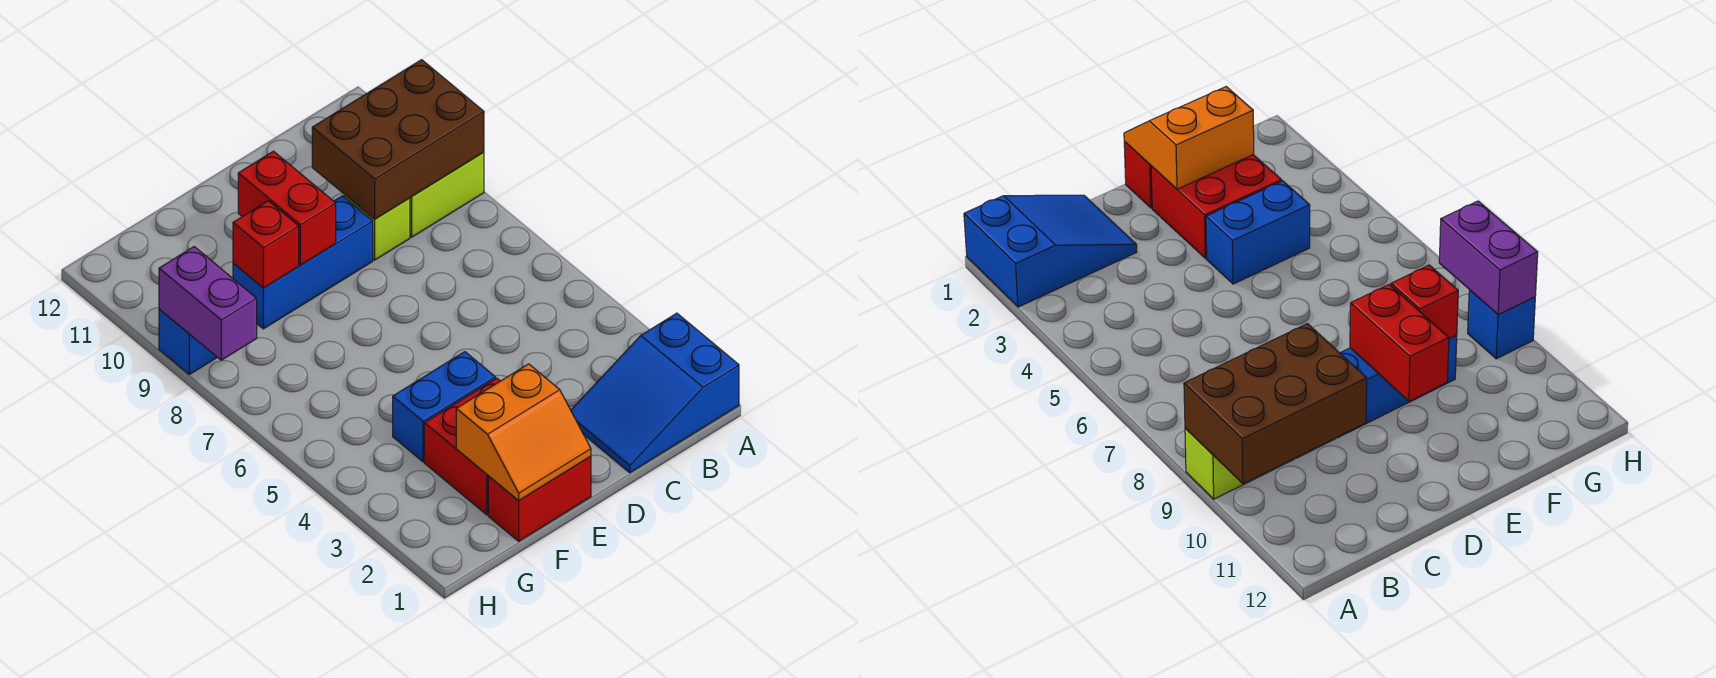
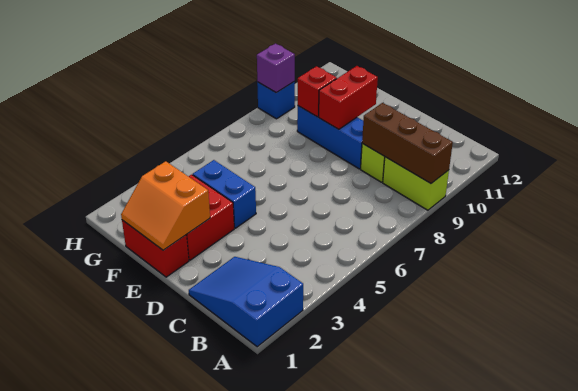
brown brick A9:C10 level 2 -> brown brick A9:C9 level 2
purple brick H8:H9 level 2 -> purple brick H9 level 2

